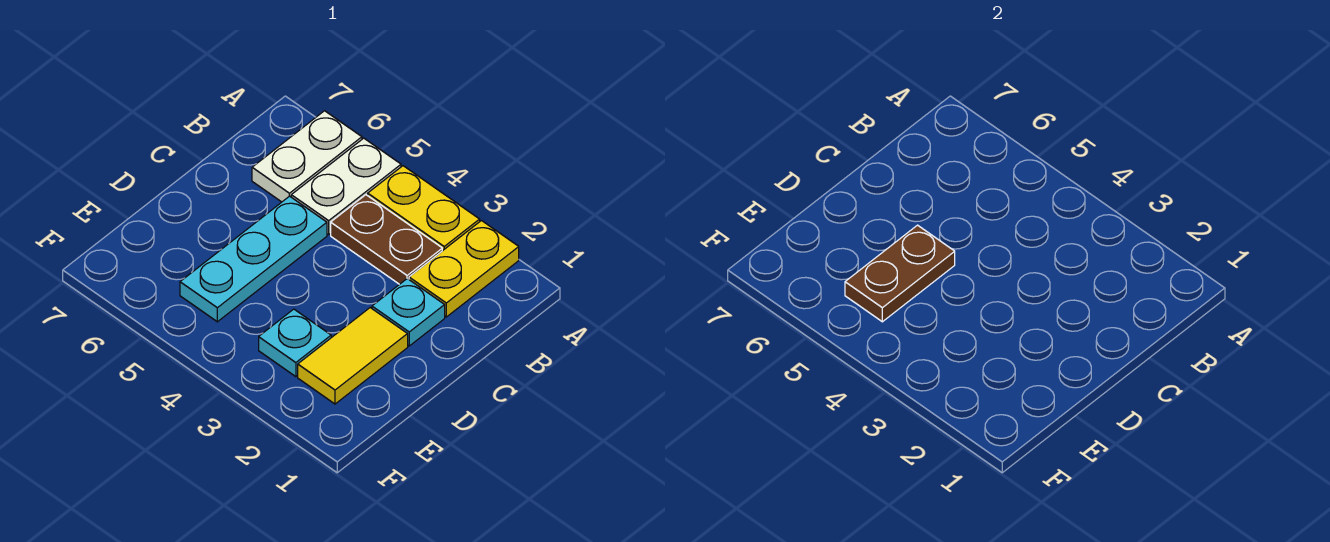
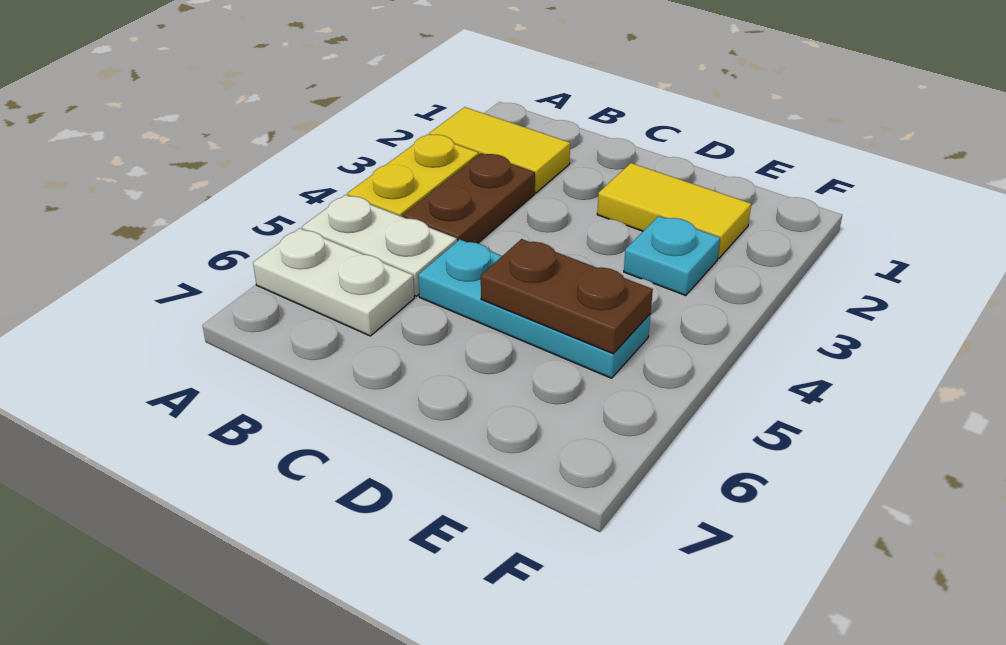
yellow plate A2:B2 level 1 -> yellow tile A2:B2 level 1
cyan plate C2 level 1 -> none

